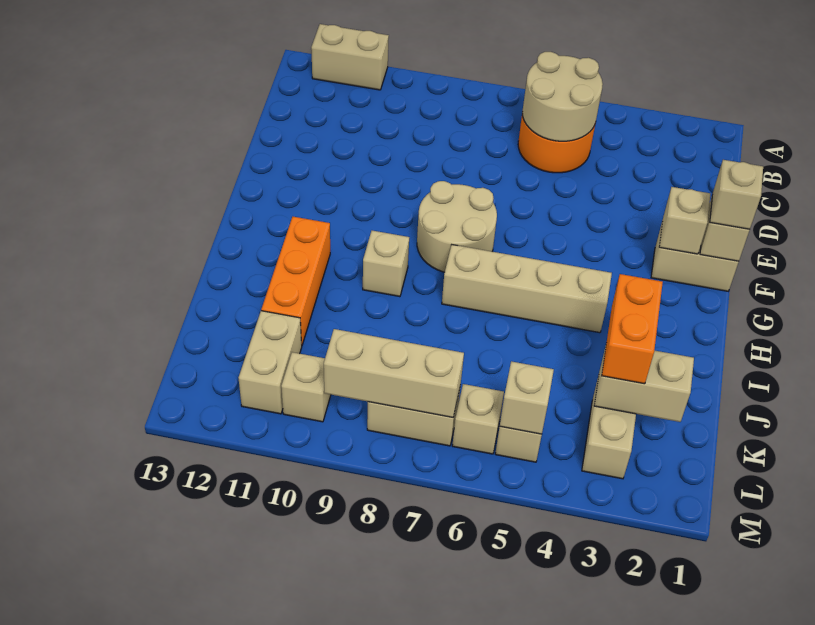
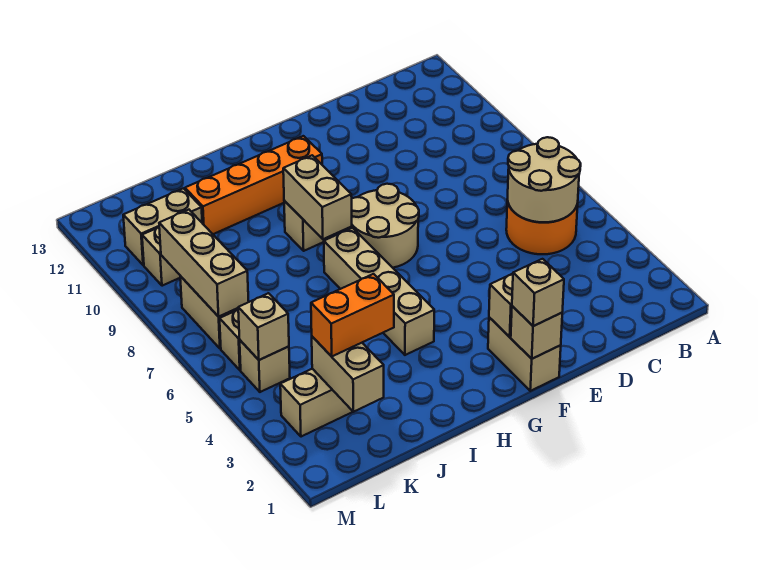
tan brick A11:A12 level 1 -> tan brick H8:H9 level 2
orange brick H11:J11 level 1 -> orange brick G11:J11 level 1

